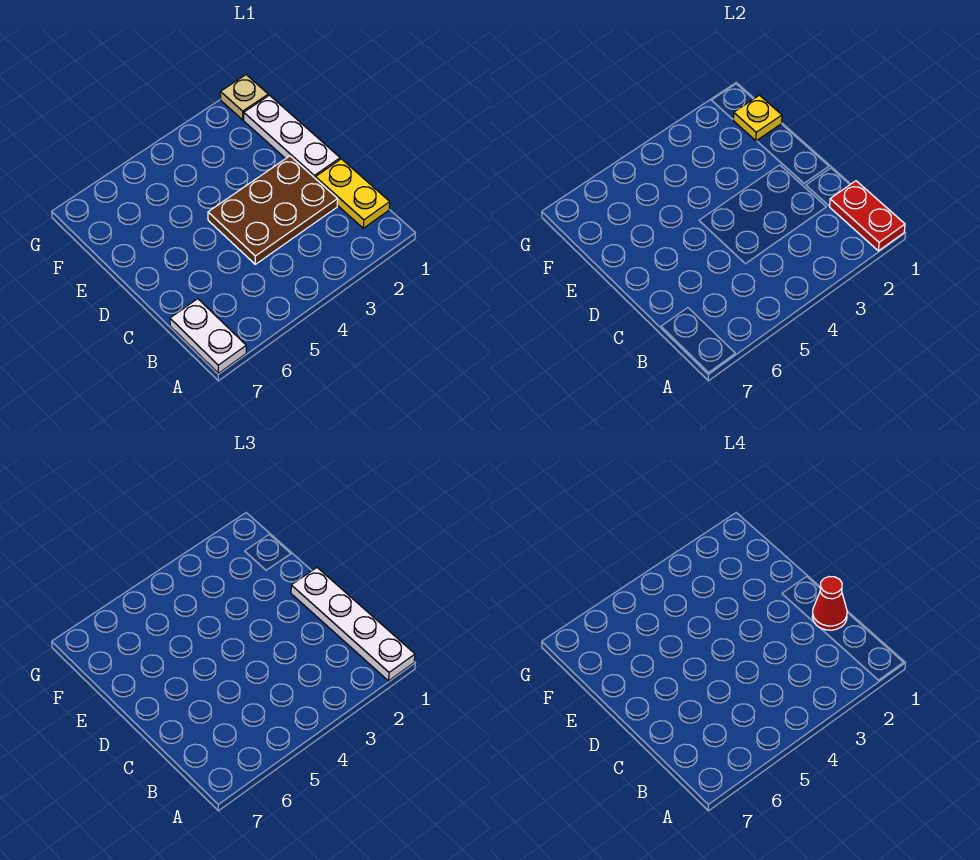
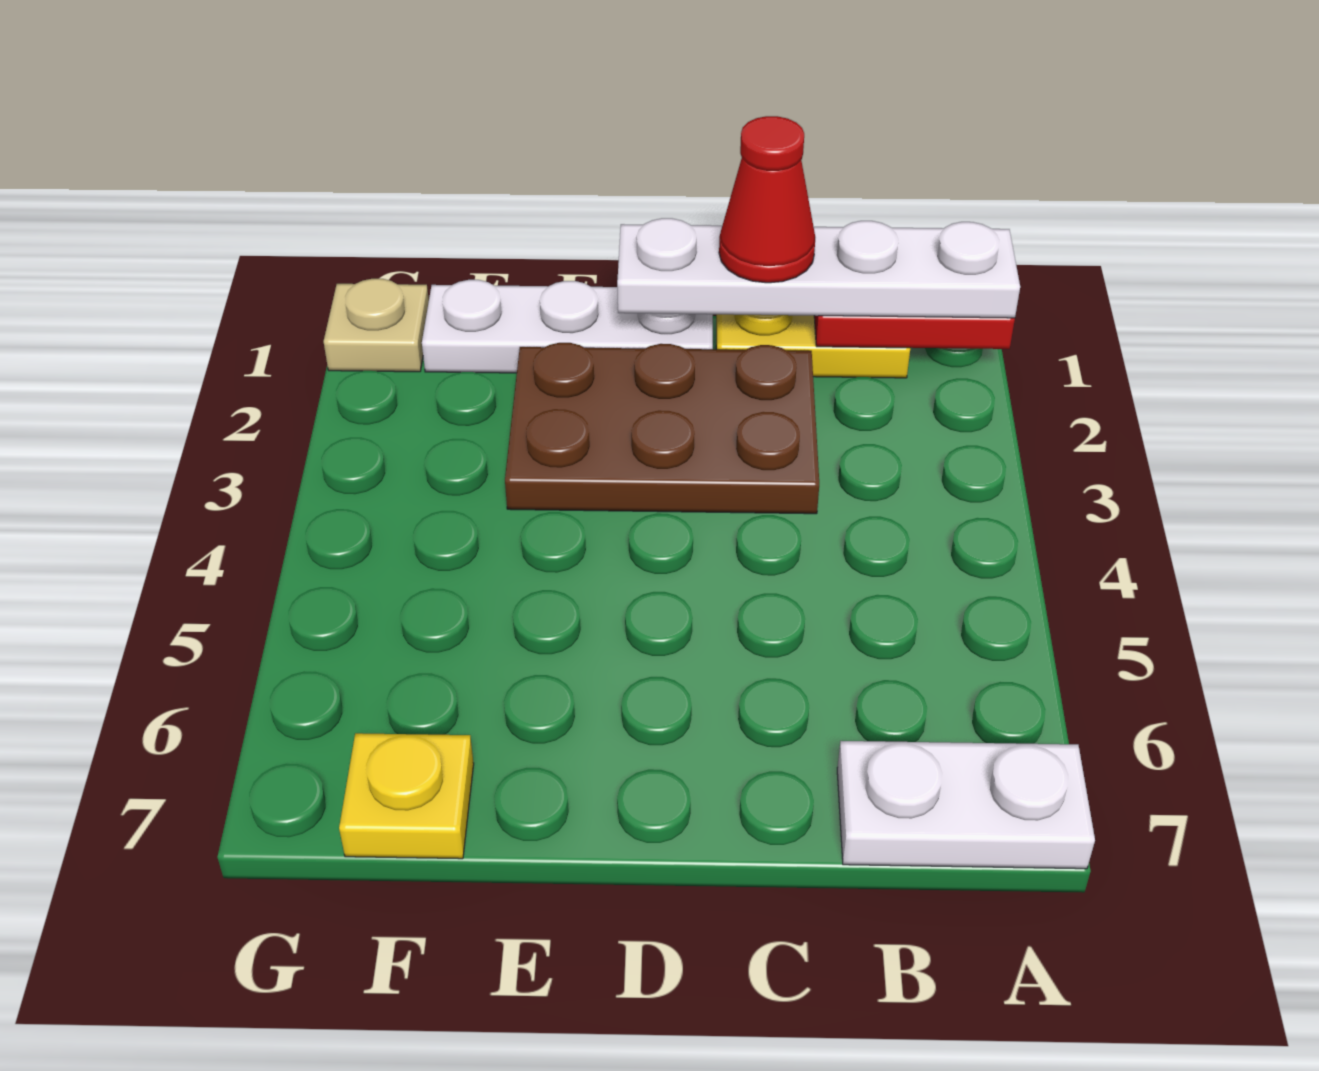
brown plate C2:D4 level 1 -> brown plate C2:E3 level 1
yellow plate F1 level 2 -> yellow plate F7 level 1

